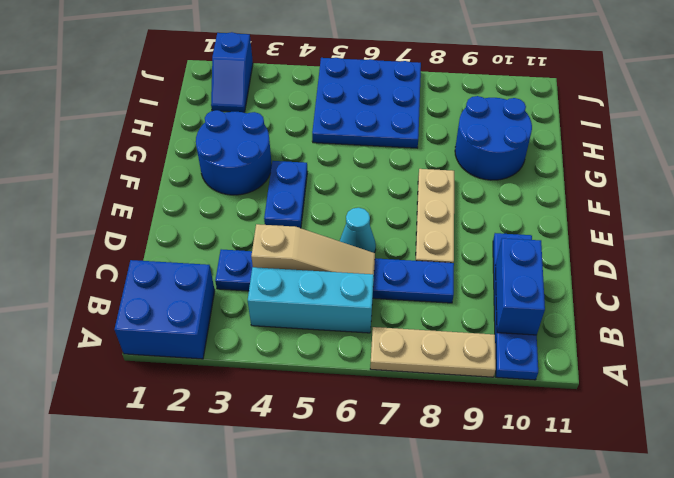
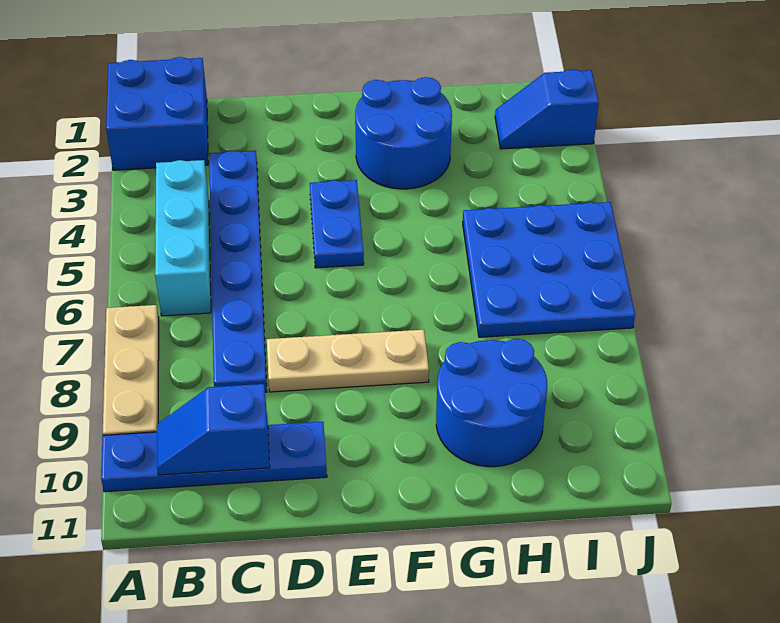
blue brick B10:C10 level 2 -> blue slope B10:C10 level 2 top C
tan slope C4:C6 level 2 top 4 -> none
cyan cone D6 level 1 -> none
blue plate E4:F4 level 1 -> blue plate E4:E5 level 1

